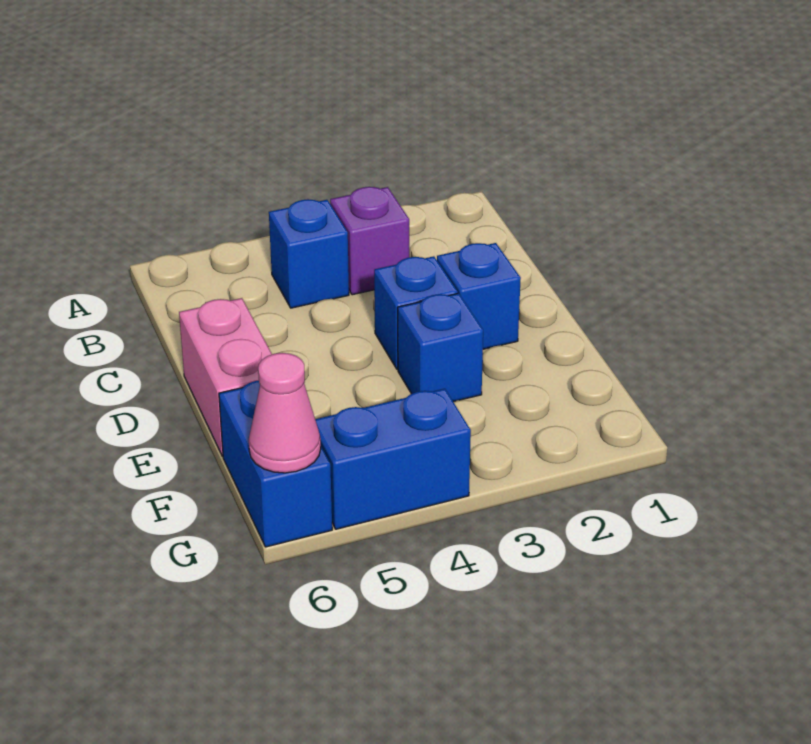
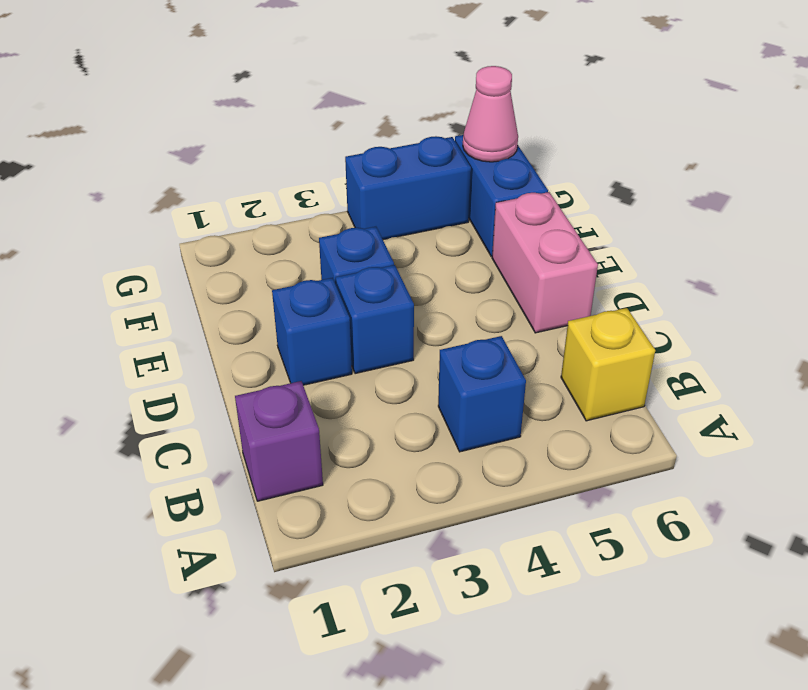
purple brick B3 level 1 -> purple brick B1 level 1
none -> yellow brick B6 level 1

